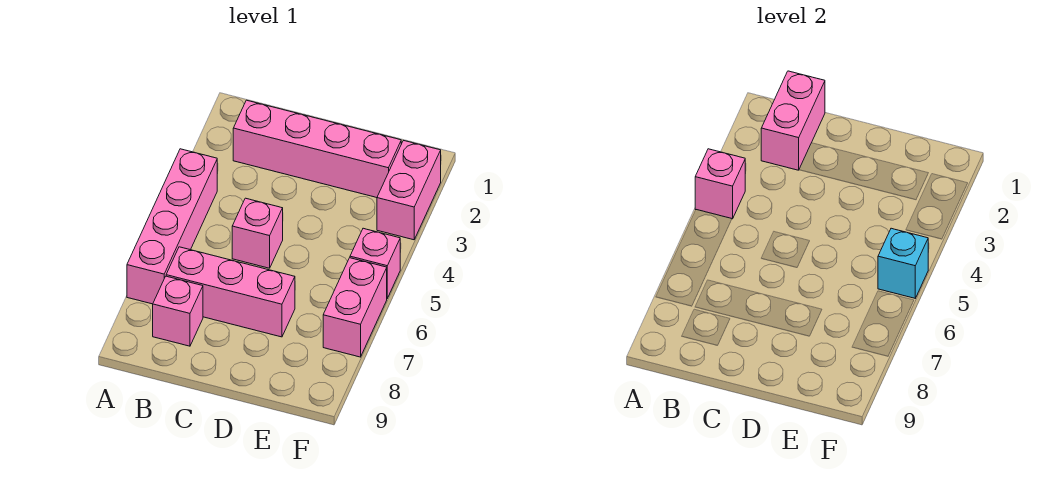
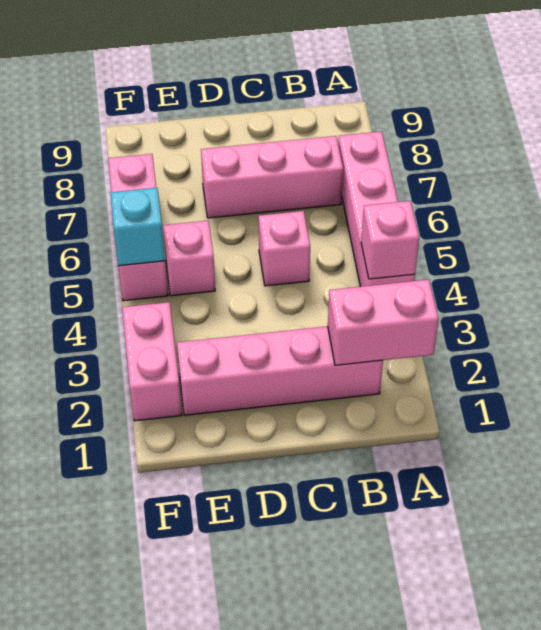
pink brick B1:B2 level 2 -> pink brick A2:B2 level 2
pink brick B8 level 1 -> pink brick E5 level 1

